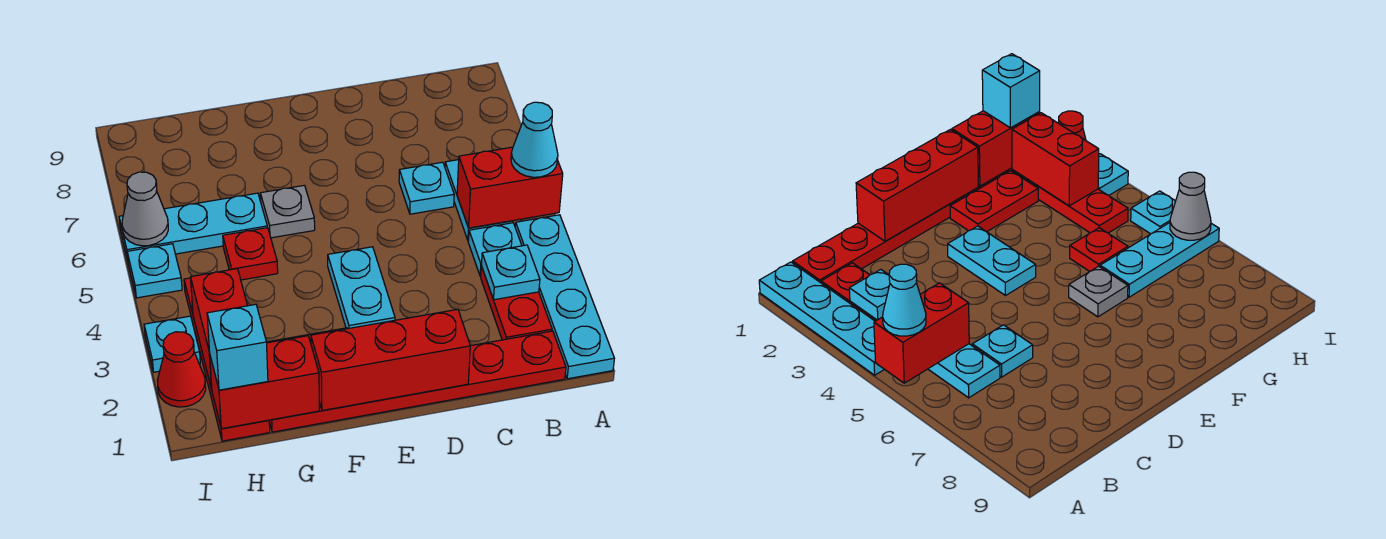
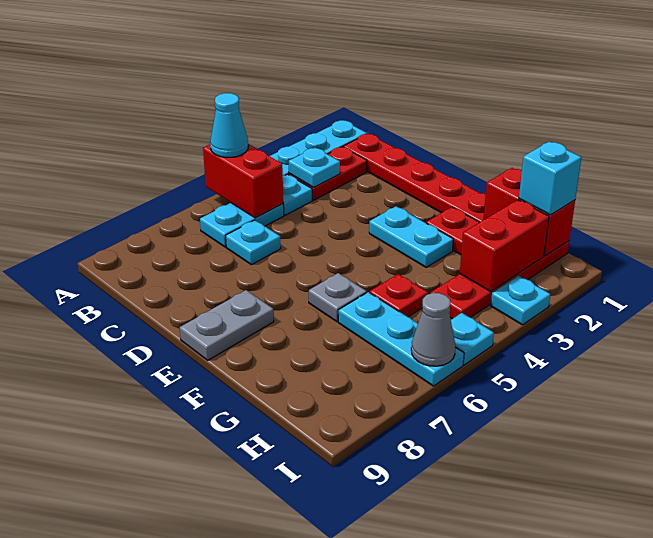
red brick D1:F1 level 2 -> none
cyan plate E3:E4 level 1 -> cyan plate E3:F3 level 1
none -> grey plate E8:E9 level 1
red cone I2 level 1 -> none

